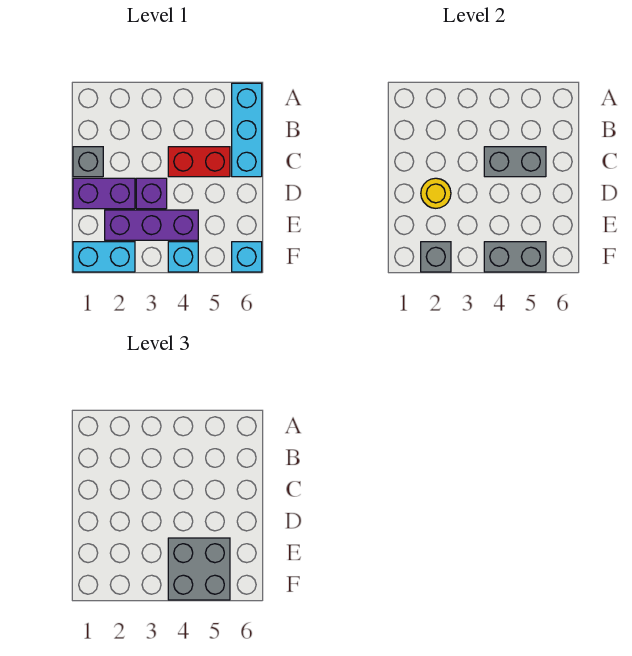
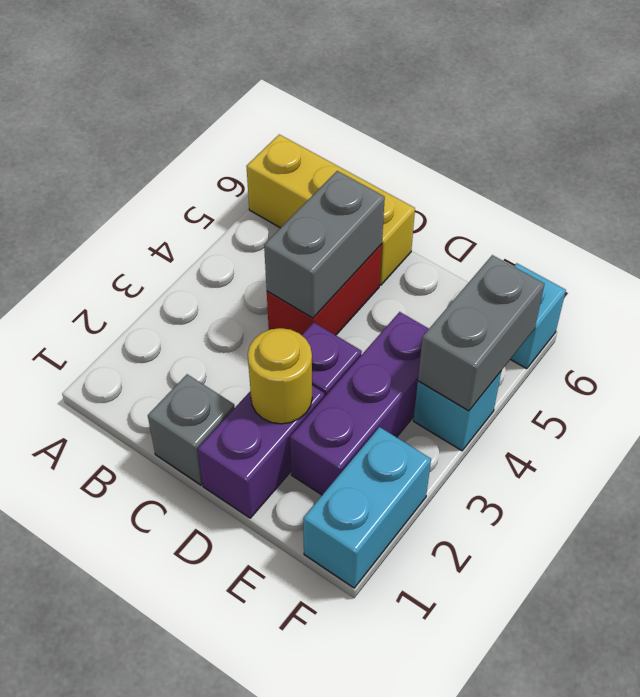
cyan brick A6:C6 level 1 -> yellow brick A6:C6 level 1
grey brick E4:F5 level 3 -> none
grey brick F2 level 2 -> none

